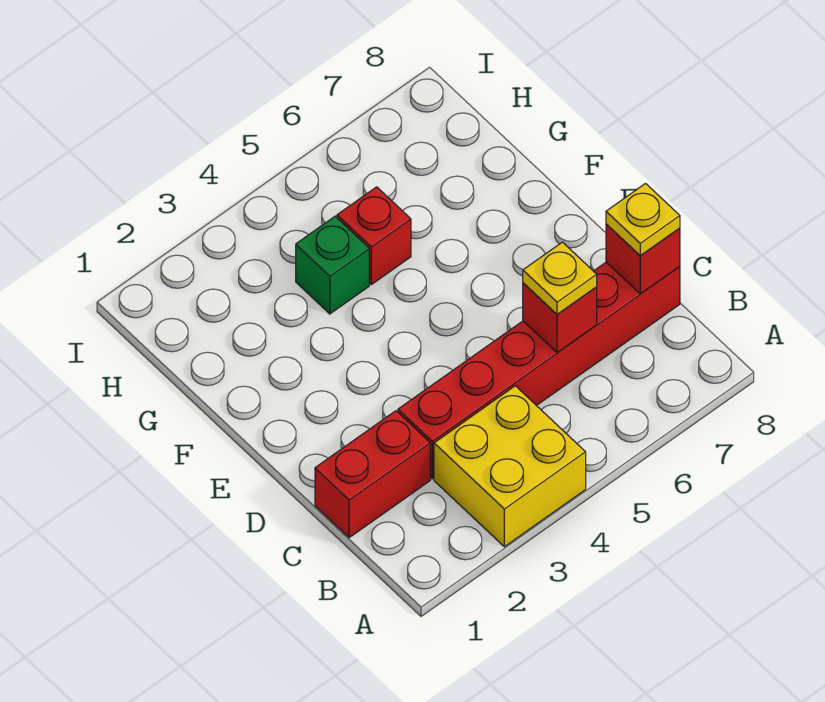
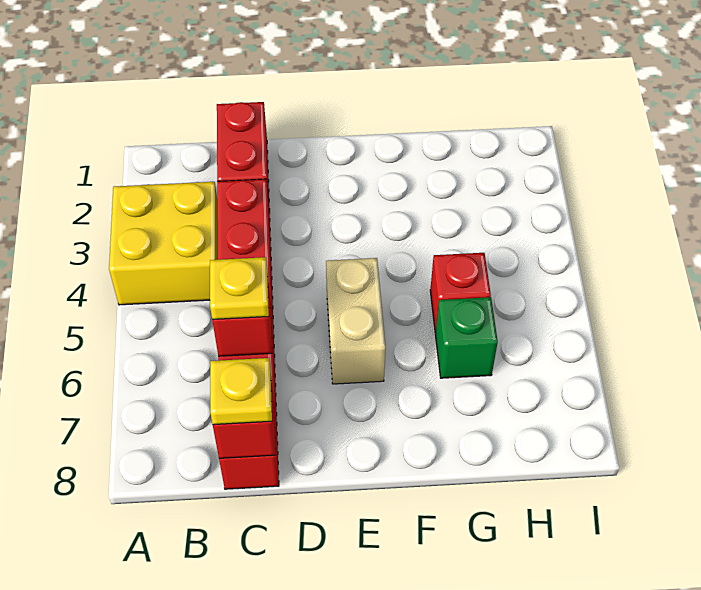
none -> tan brick E5:E6 level 1
green brick G4 level 1 -> green brick G6 level 1

